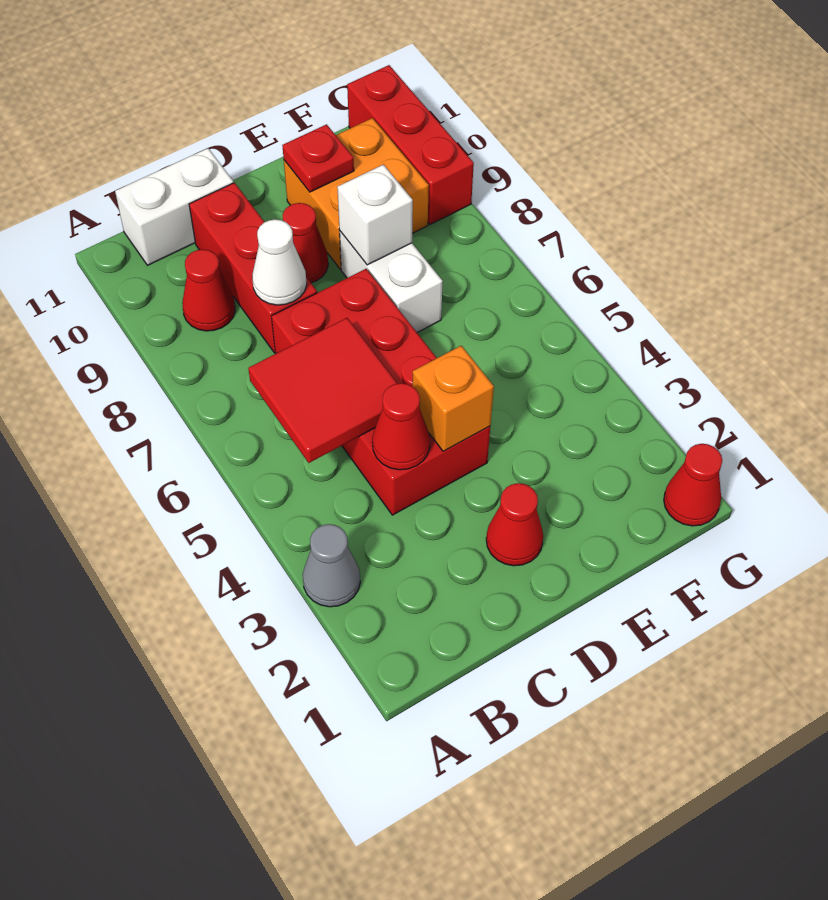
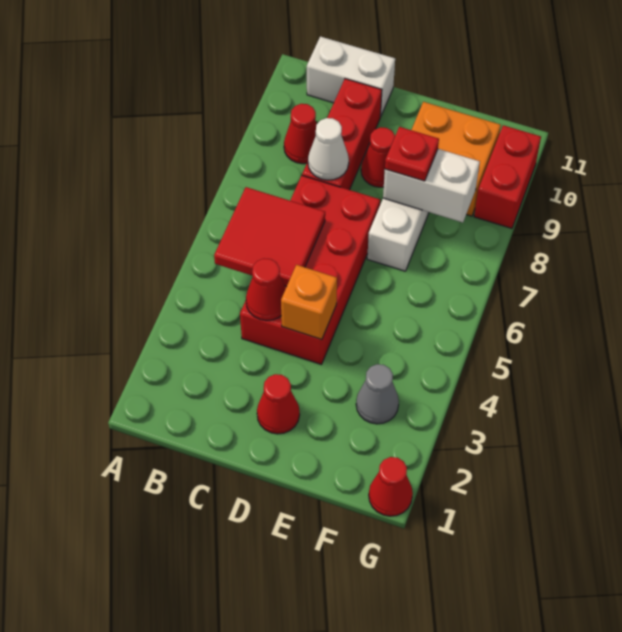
grey cone A3 level 1 -> grey cone F3 level 1
white brick E8 level 2 -> white brick E8:F8 level 2
red plate E10 level 2 -> red plate E8 level 3
red brick G9:G11 level 1 -> red brick G9:G10 level 1

